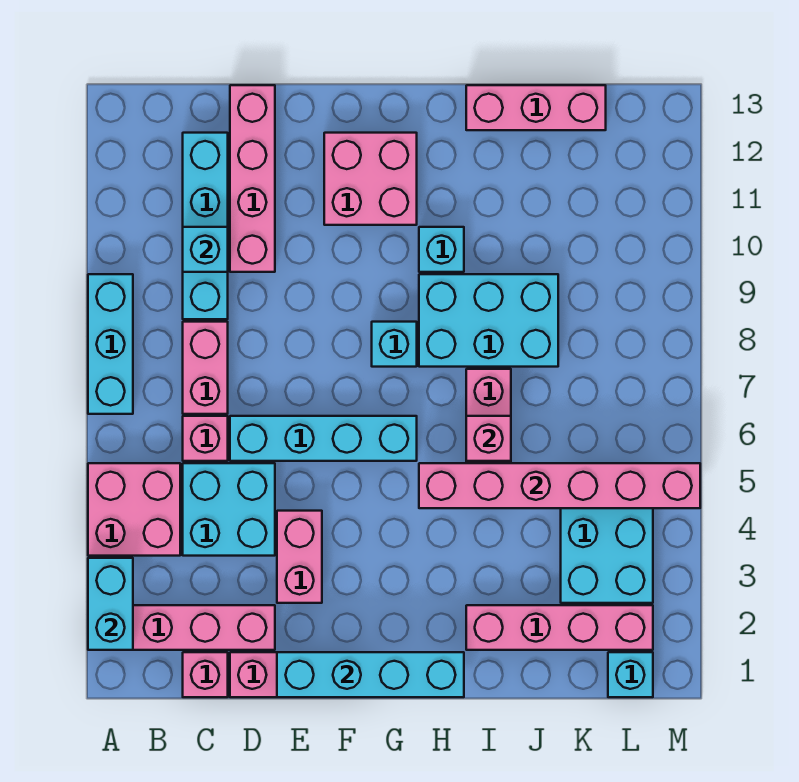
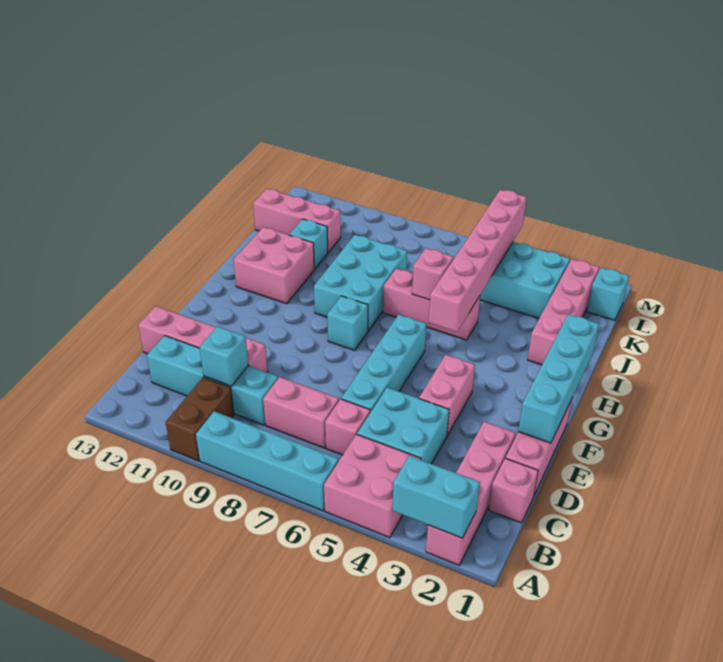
cyan brick A7:A9 level 1 -> cyan brick A6:A9 level 1
none -> brown brick A10:B10 level 1
pink brick E3:E4 level 1 -> pink brick E4:F4 level 1
pink brick F11:G12 level 1 -> pink brick H11:I12 level 1
cyan brick H10 level 1 -> cyan brick J11 level 1
pink brick I13:K13 level 1 -> pink brick K11:K13 level 1

